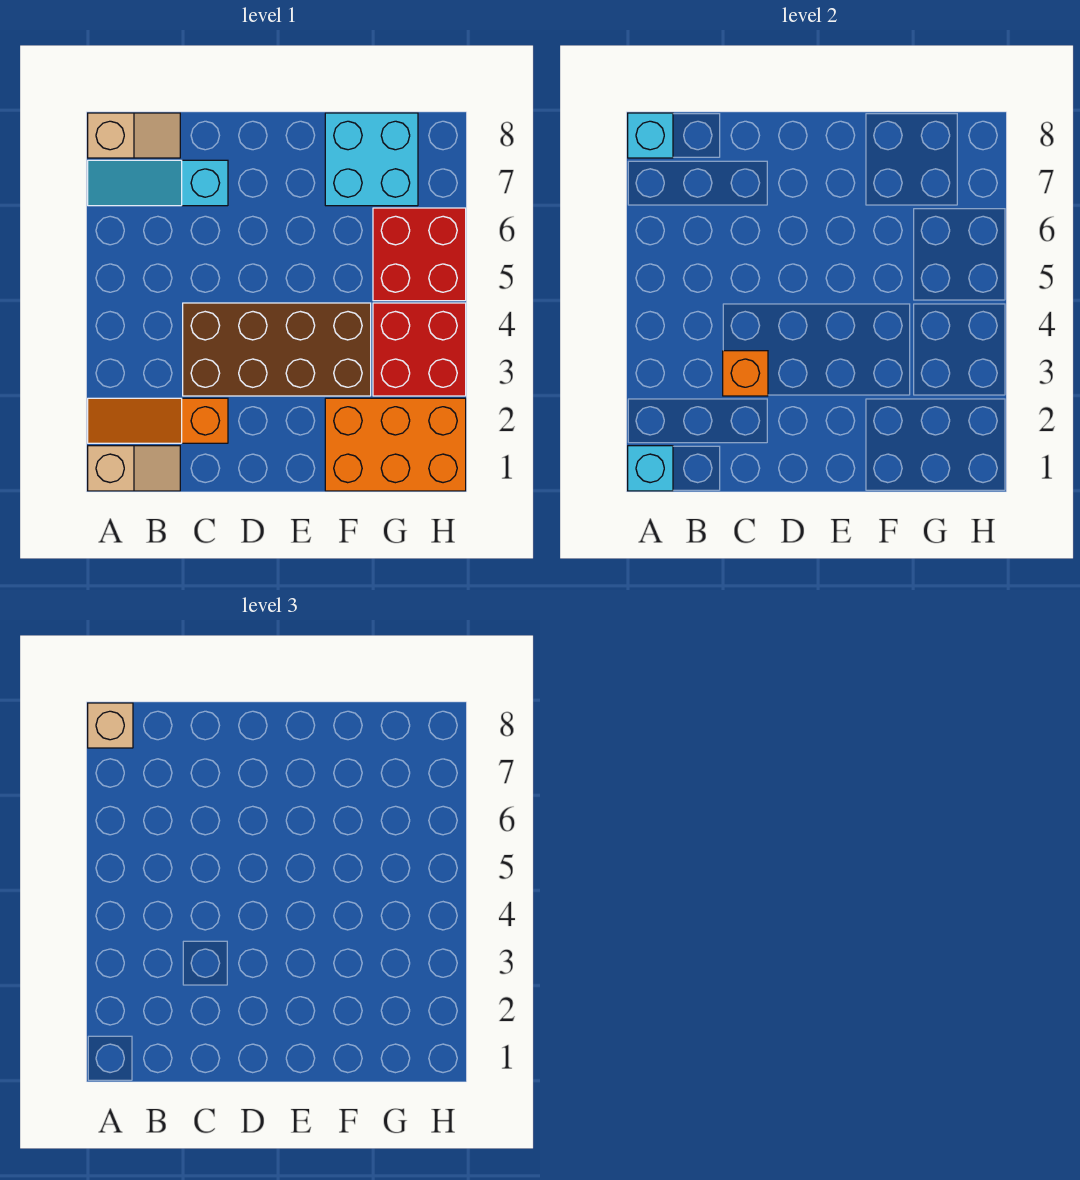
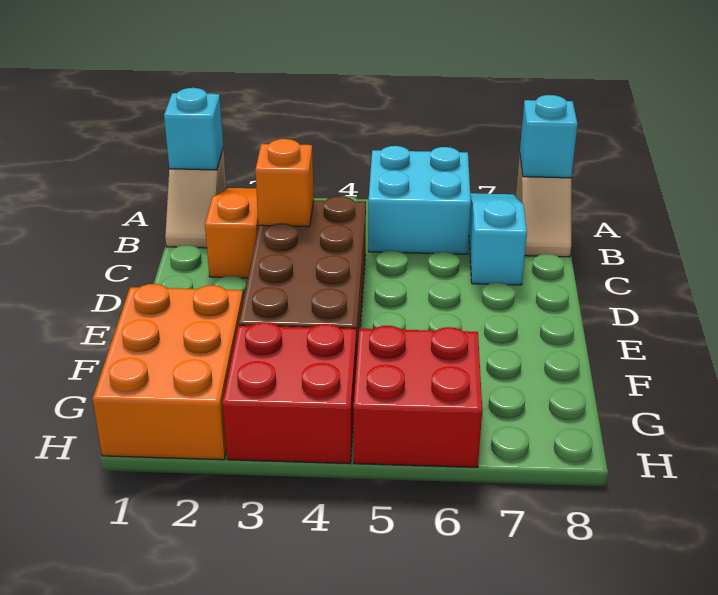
tan brick A8 level 3 -> none
cyan brick F7:G8 level 1 -> cyan brick A5:B6 level 1

